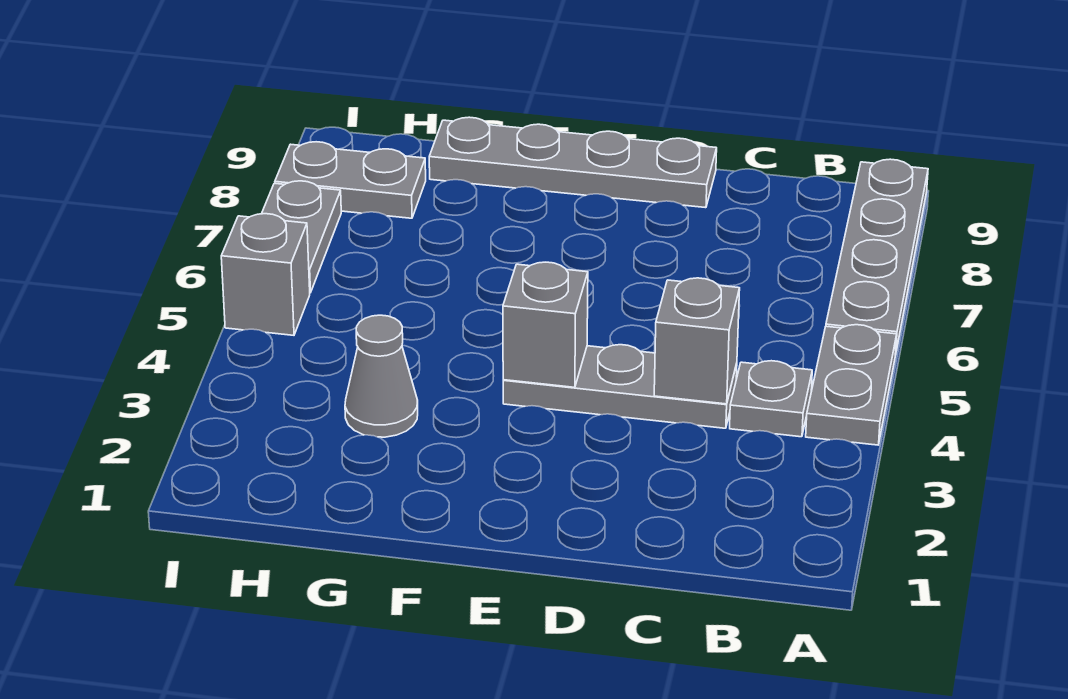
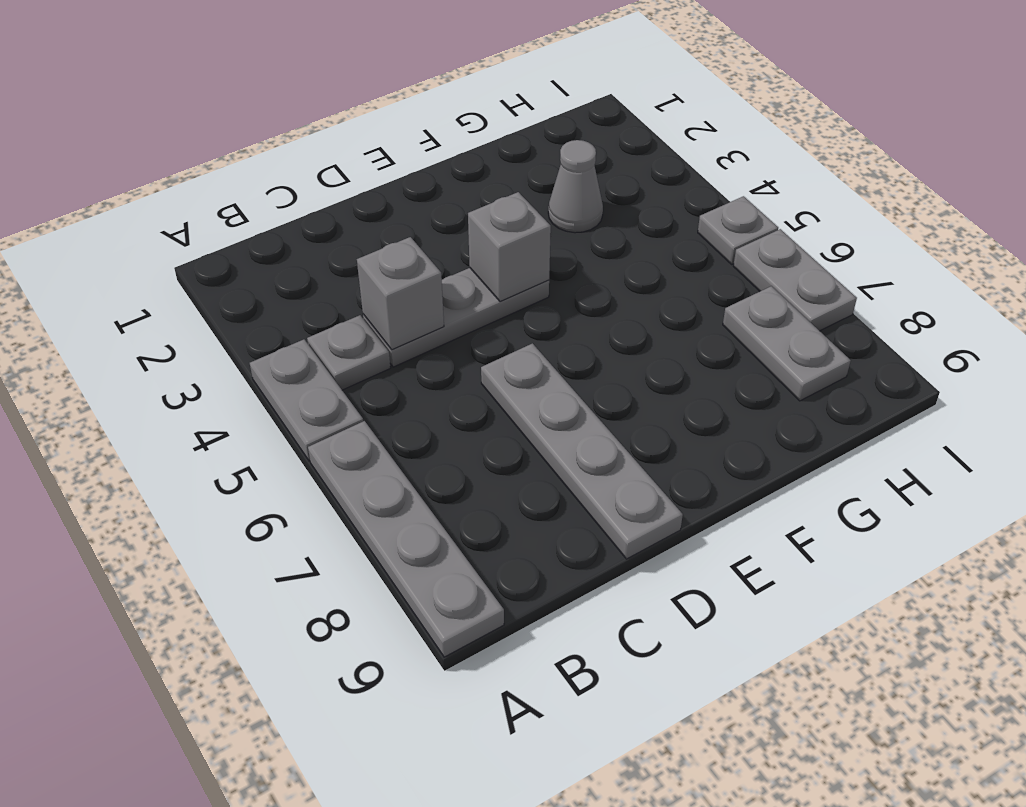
grey plate D9:G9 level 1 -> grey plate D6:D9 level 1
grey plate H8:I8 level 1 -> grey plate H7:H8 level 1
grey brick I5 level 1 -> grey plate I5 level 1

